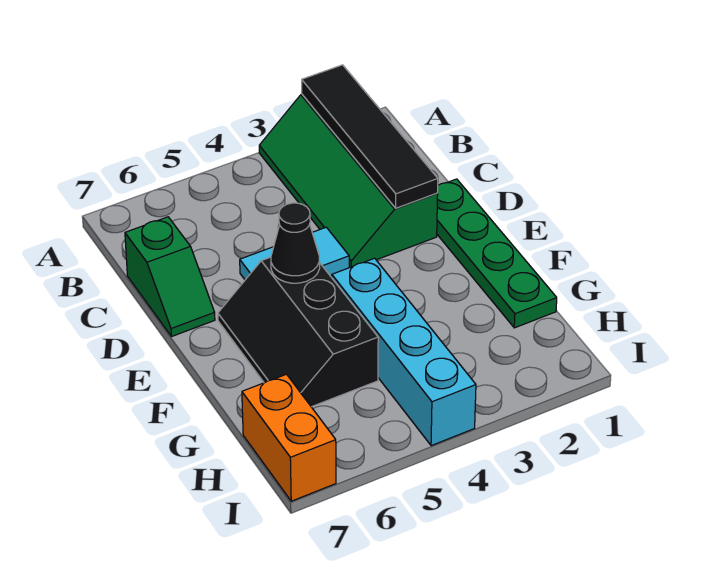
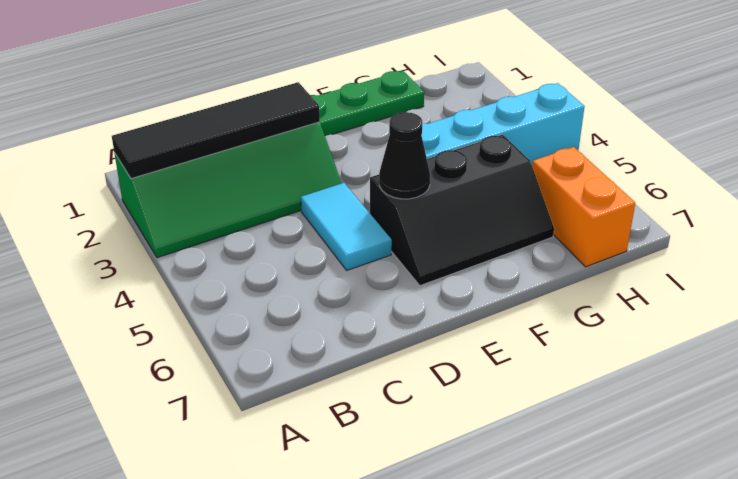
green slope C7:D7 level 1 top C -> none
orange brick H7:I7 level 1 -> orange brick H6:H7 level 1

